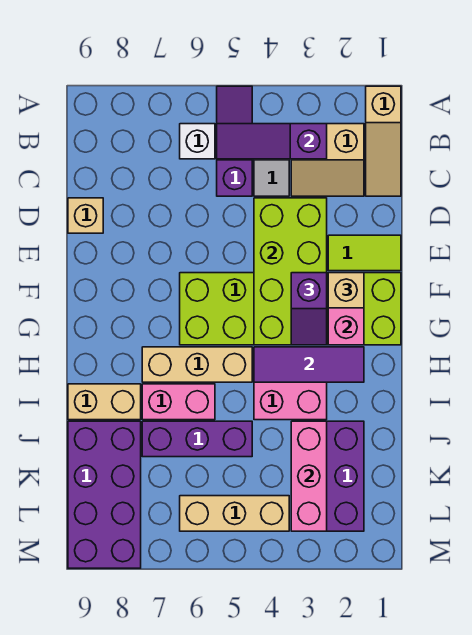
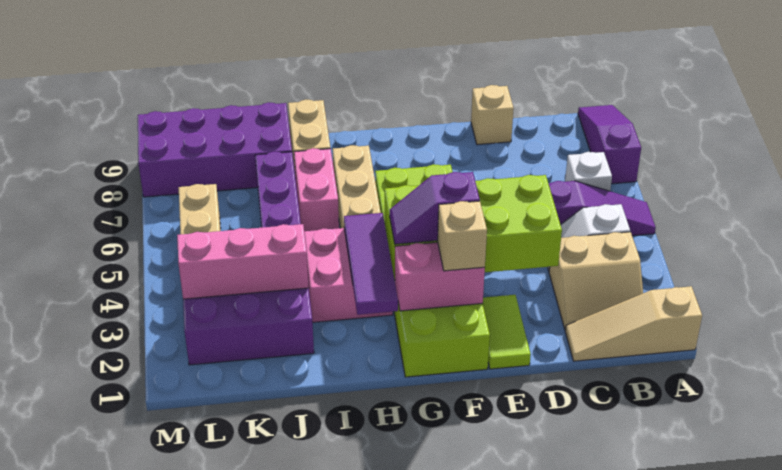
tan slope B2:C3 level 1 top B -> tan slope B2:C3 level 1 top 3
purple slope B3:B5 level 2 top 3 -> purple slope A7:A9 level 1 top 7

